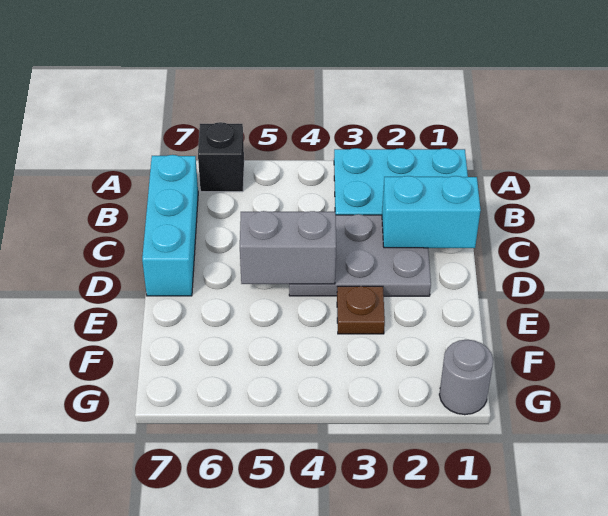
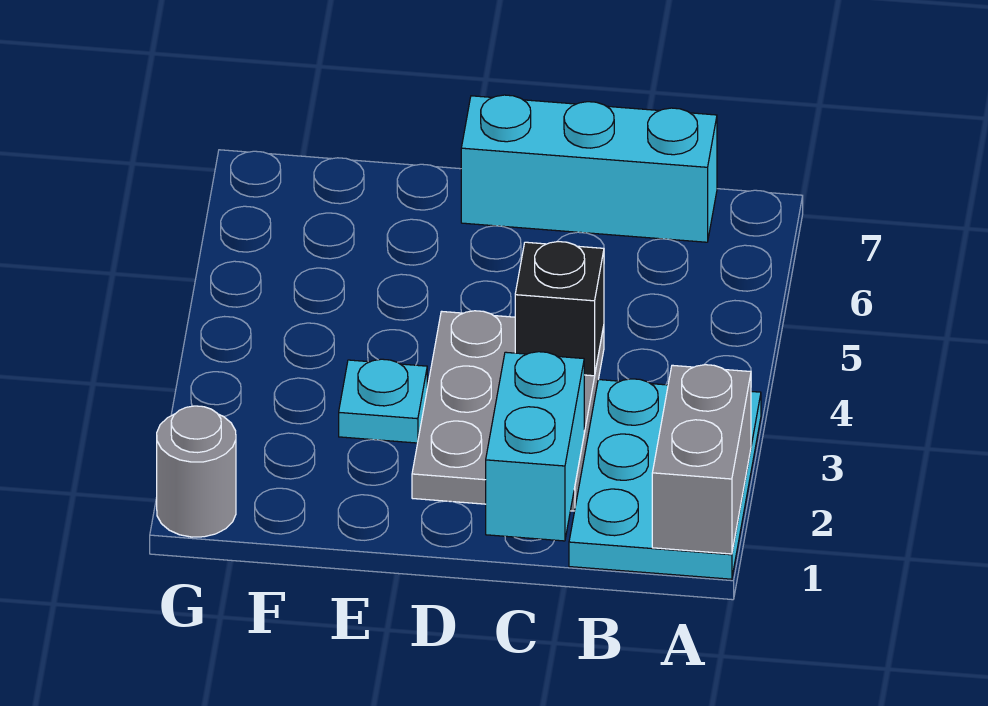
black brick A6 level 1 -> black brick C4 level 2
grey brick D4:D5 level 2 -> grey brick A1:A2 level 2
brown plate E3 level 1 -> cyan plate E3 level 1

